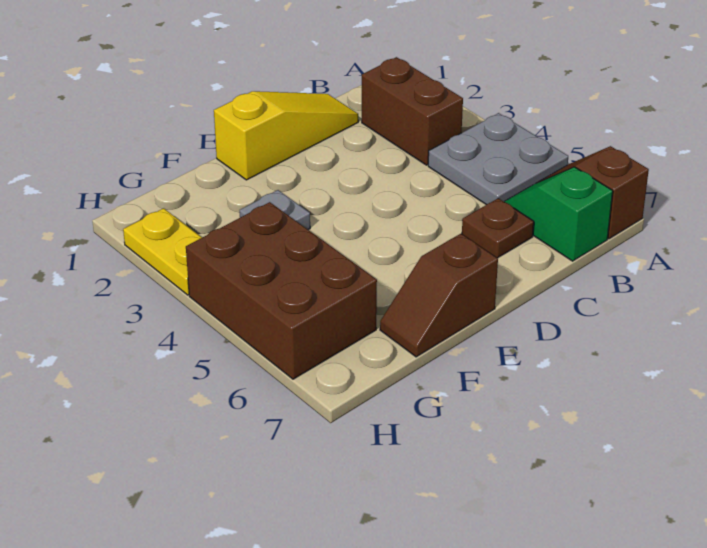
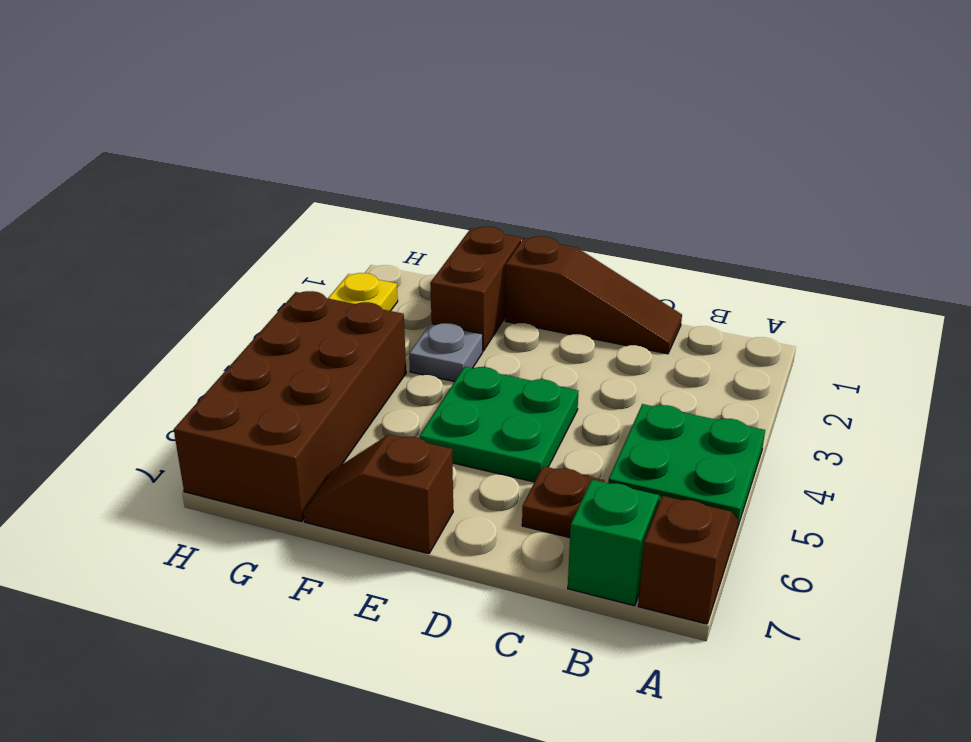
grey plate A4:B5 level 1 -> green plate A4:B5 level 1
brown brick B2:B3 level 1 -> brown brick F1:F2 level 1
yellow slope C1:E1 level 1 top E -> brown slope C1:E1 level 1 top E
none -> green plate D4:E5 level 1
brown brick G4:H6 level 1 -> brown brick G4:H7 level 1

